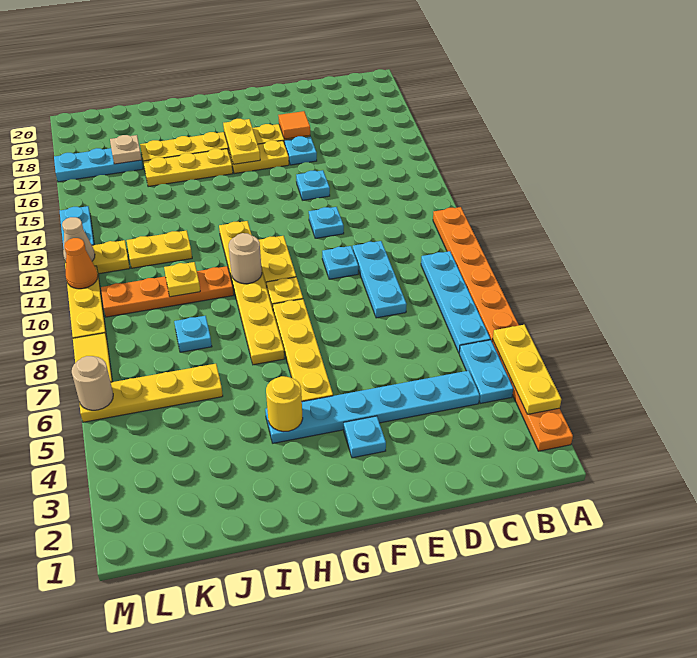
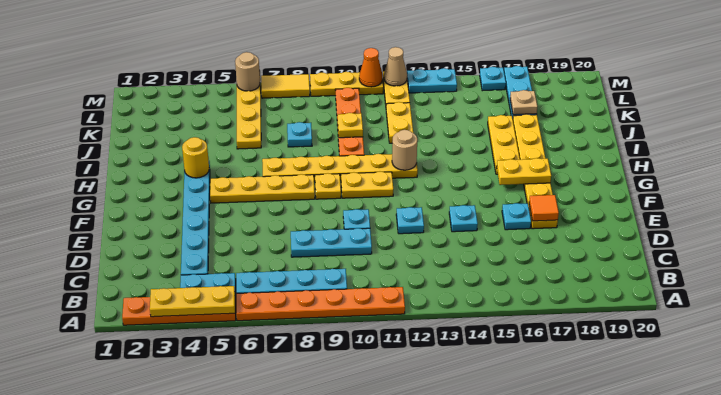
cyan plate F3 level 1 -> cyan plate M16 level 1
yellow plate F16:G16 level 1 -> none
tan round brick H10 level 2 -> tan round brick H12 level 2

